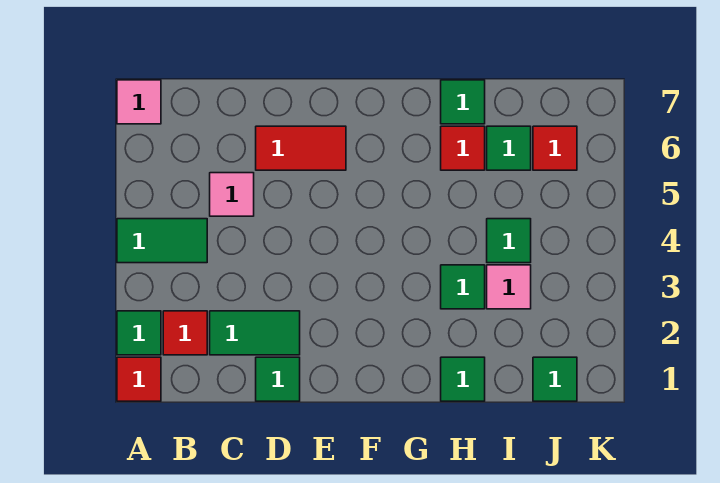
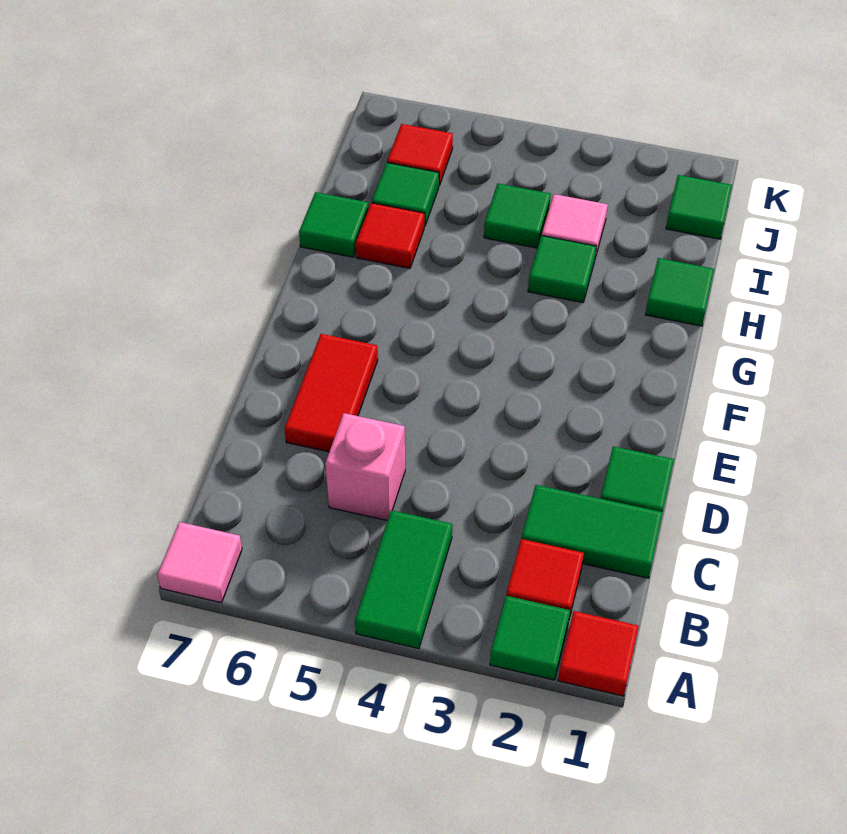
green tile C2:D2 level 1 -> green tile C1:C2 level 1
pink tile C5 level 1 -> pink brick C5 level 1

